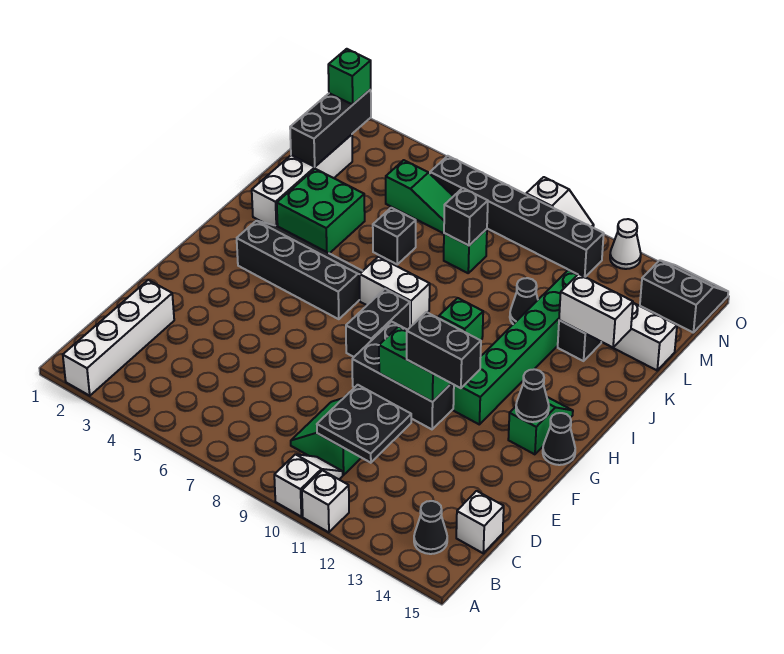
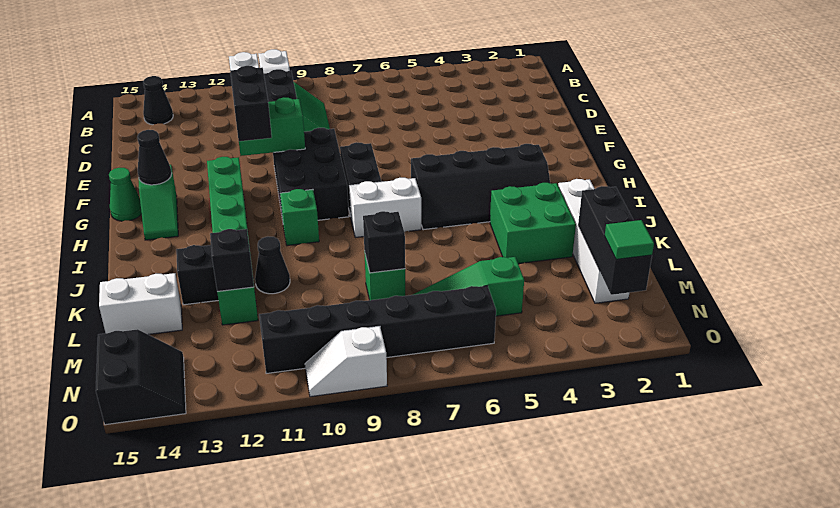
white brick A2:D2 level 1 -> none
white brick C15 level 1 -> none
black brick F9:G11 level 1 -> black brick F9:H10 level 1
black brick F11:F12 level 3 -> black brick F11:G11 level 3
black cone G15 level 1 -> green cone G15 level 1
black brick K6 level 1 -> black brick L12 level 2
white brick K13:K14 level 2 -> none
green brick N2 level 3 -> green tile N2 level 3
black slope N14:O15 level 1 top N -> black slope N14:O15 level 1 top 15
white cone O12 level 1 -> none

